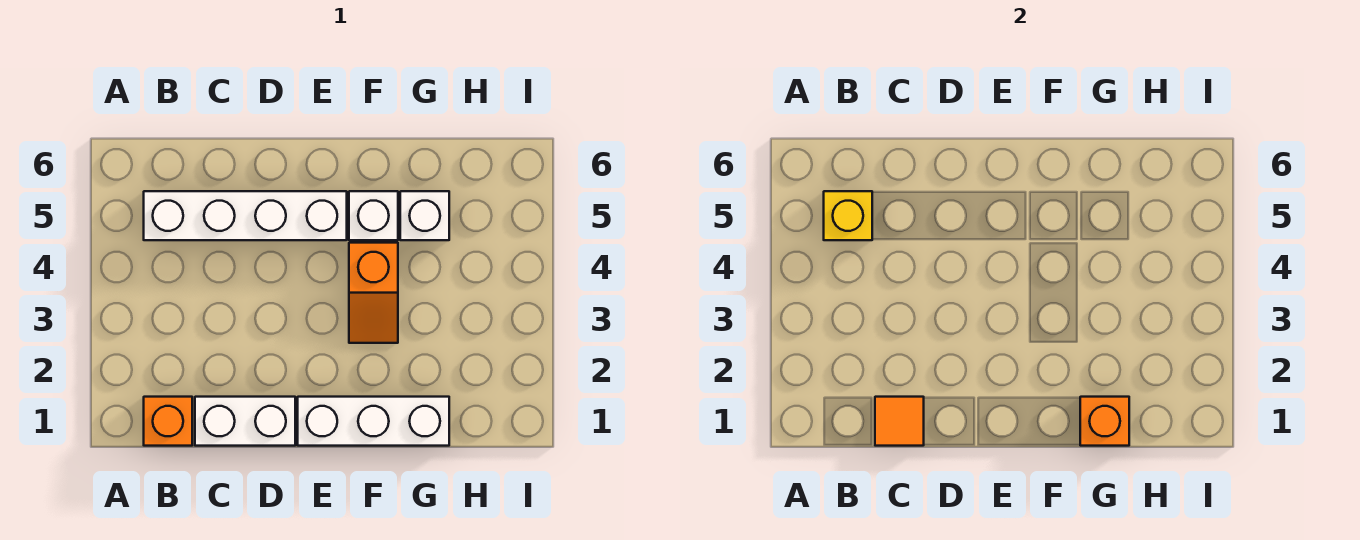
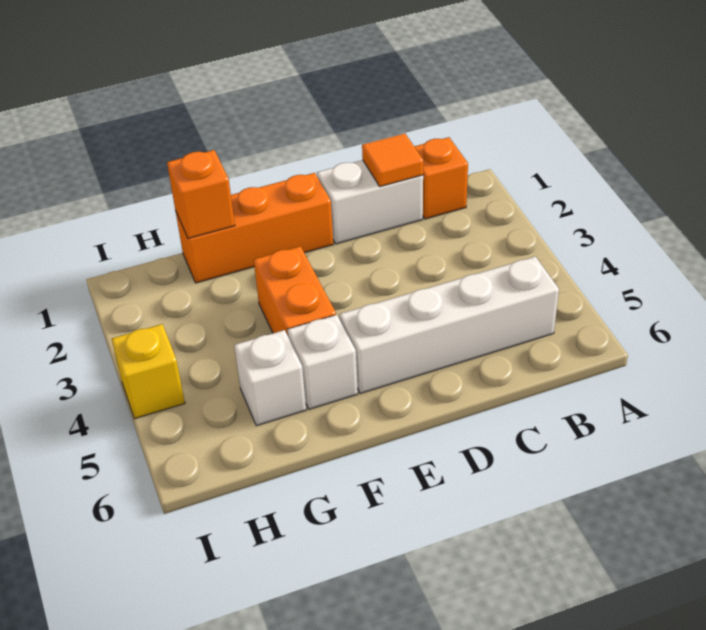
yellow brick B5 level 2 -> yellow brick I4 level 1
white brick E1:G1 level 1 -> orange brick E1:G1 level 1
orange slope F3:F4 level 1 top 4 -> orange brick F3:F4 level 1

